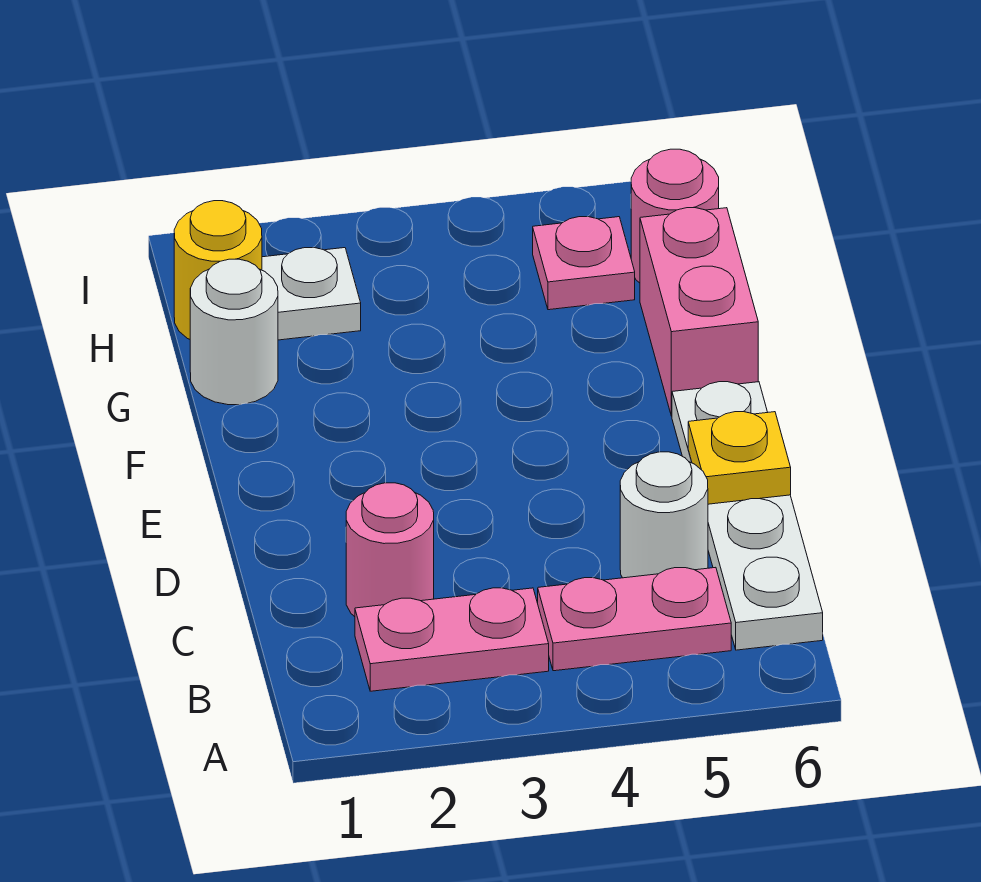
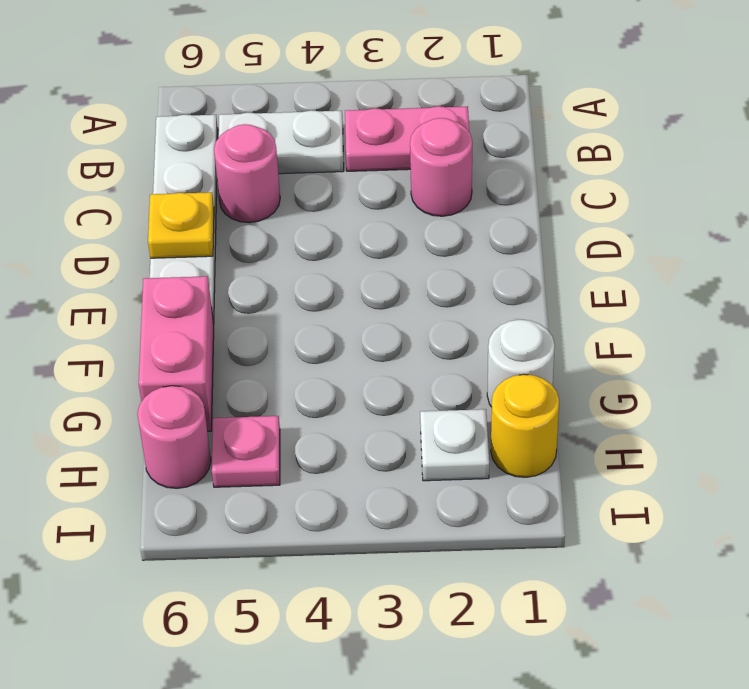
pink plate B4:B5 level 1 -> white plate B4:B5 level 1
white round brick C5 level 1 -> pink round brick C5 level 1

